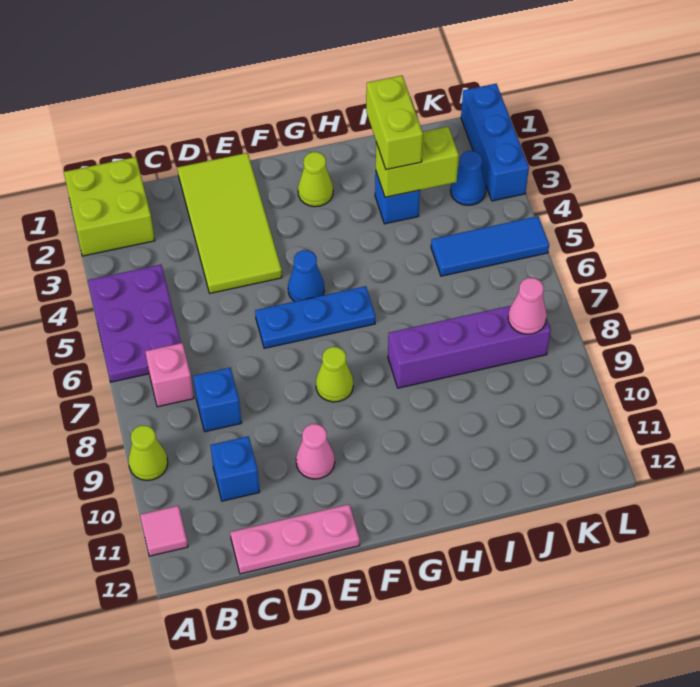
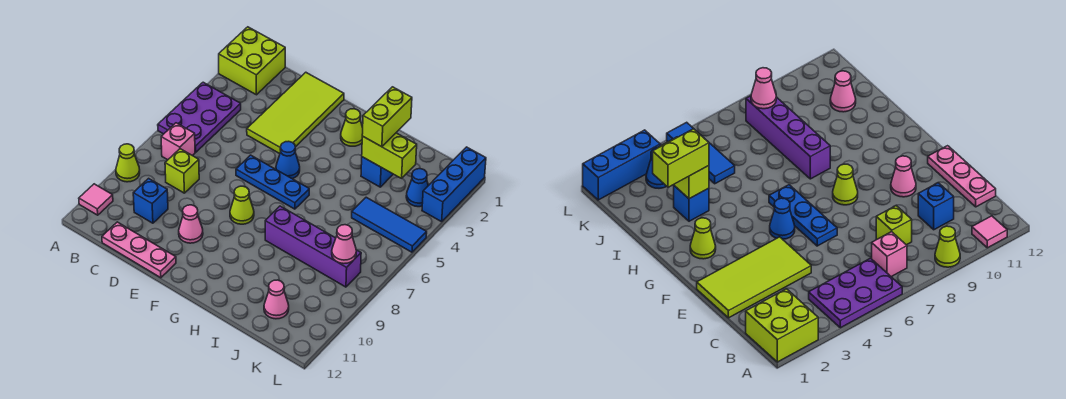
blue brick C8 level 1 -> lime brick C8 level 1
none -> pink cone J11 level 1

